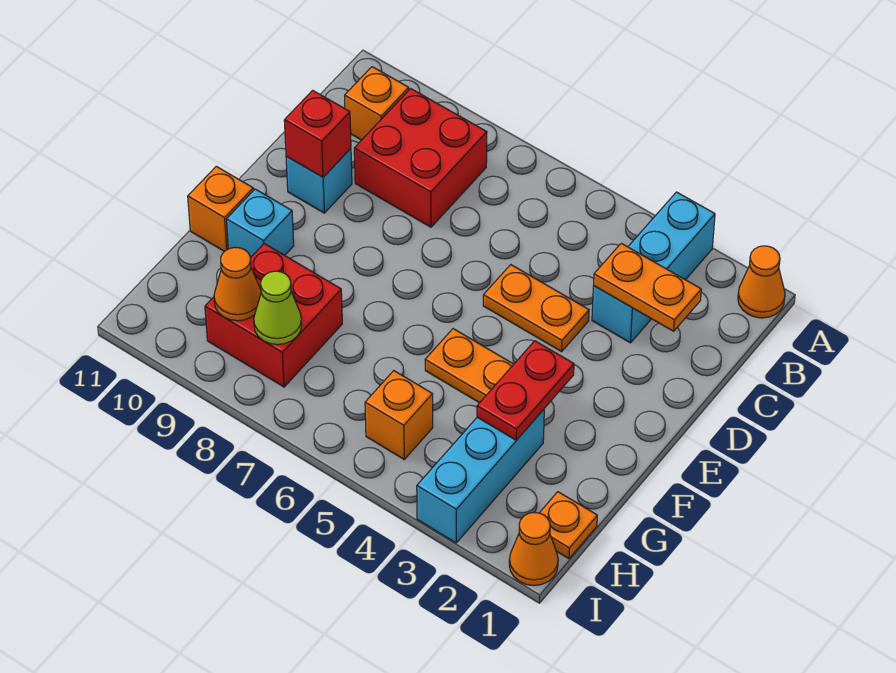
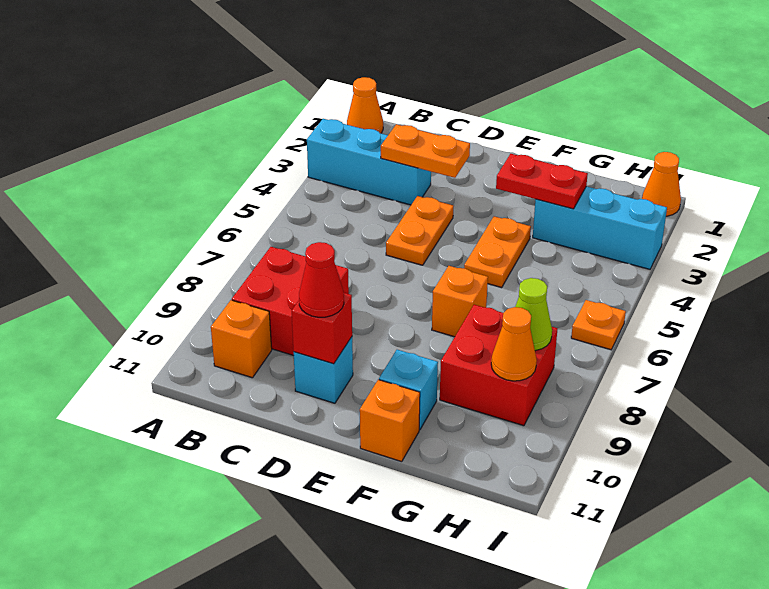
orange plate C2:C3 level 2 -> orange plate C3:D3 level 2
none -> red cone D10 level 3
orange plate H1 level 1 -> orange plate I6 level 1
orange brick H5 level 1 -> orange brick F7 level 1

